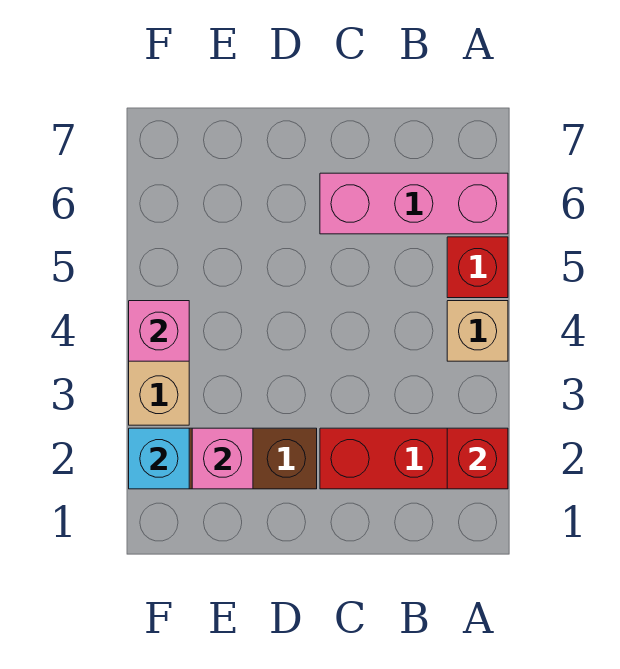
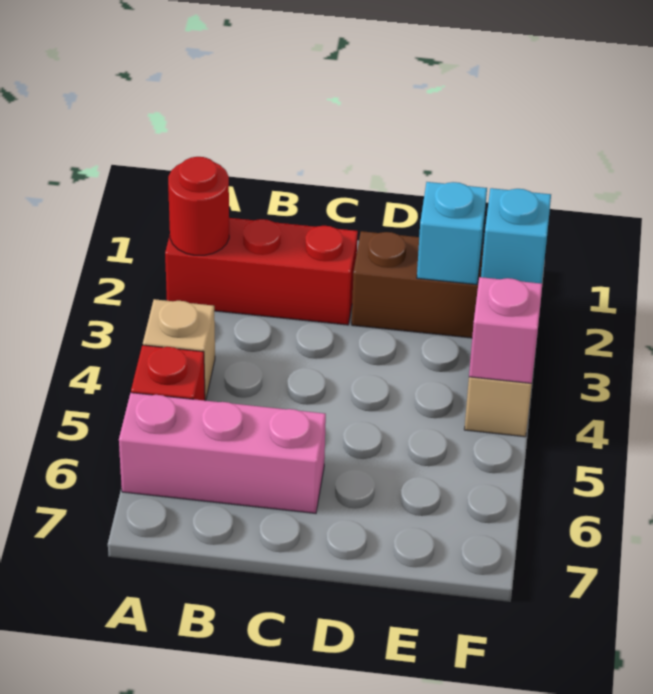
red brick A2 level 2 -> red round brick A2 level 2
pink brick E2 level 2 -> cyan brick E2 level 2

